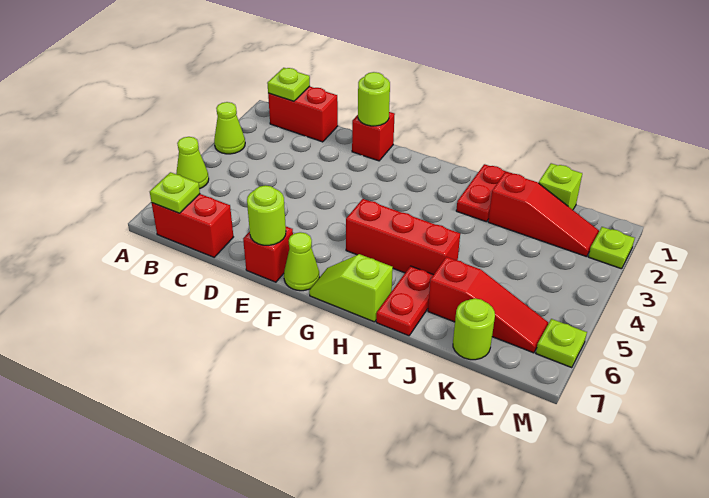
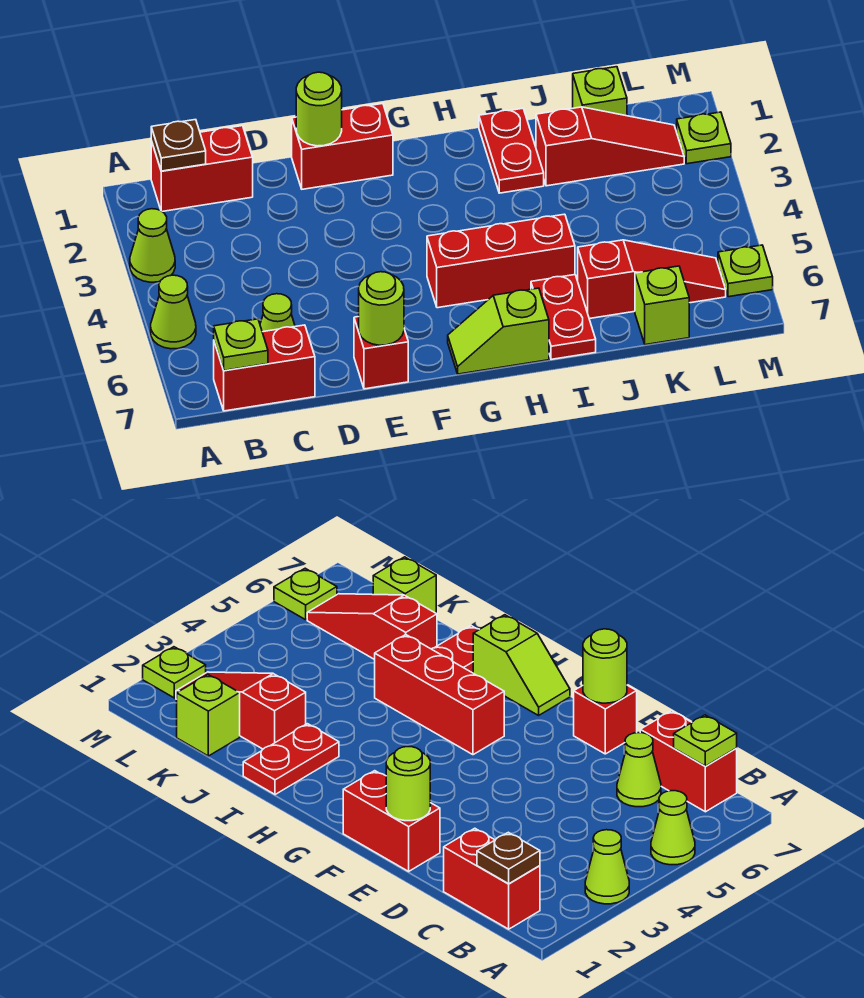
lime plate B1 level 2 -> brown plate B1 level 2
red brick E1 level 1 -> red brick E1:F1 level 1
lime cone F7 level 1 -> lime cone C6 level 1
lime round brick K7 level 1 -> lime brick K7 level 1

